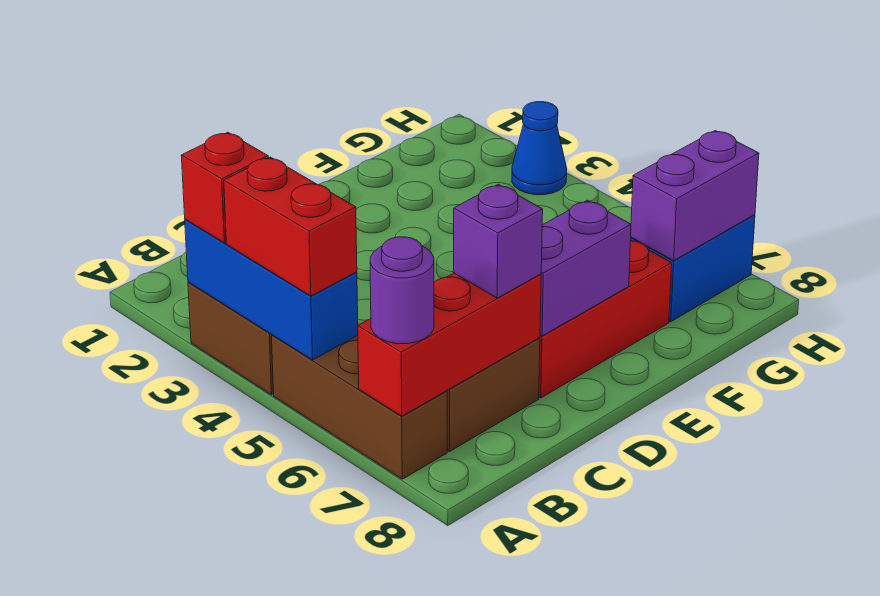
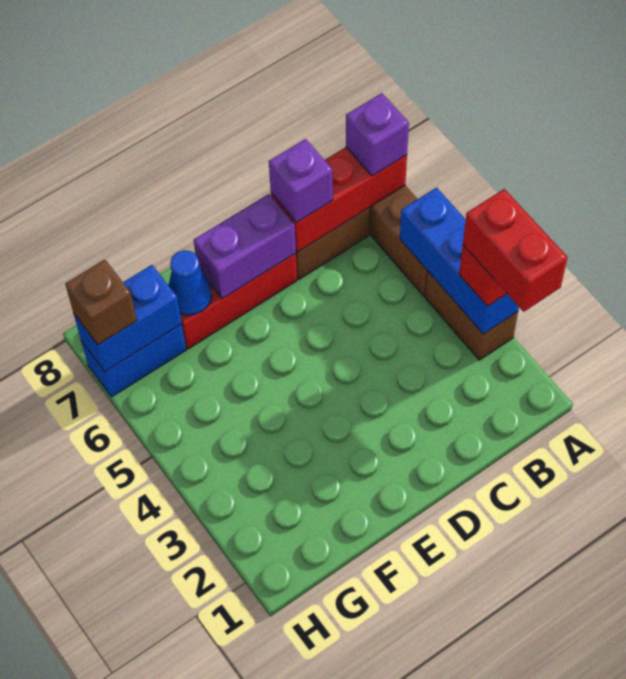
red brick A4:A5 level 3 -> red brick A2:A3 level 4
purple round brick A7 level 3 -> purple brick A7 level 3
purple brick G7:H7 level 2 -> blue brick G7:H7 level 2
blue cone H3 level 1 -> blue cone F7 level 2
none -> brown brick H7 level 3

